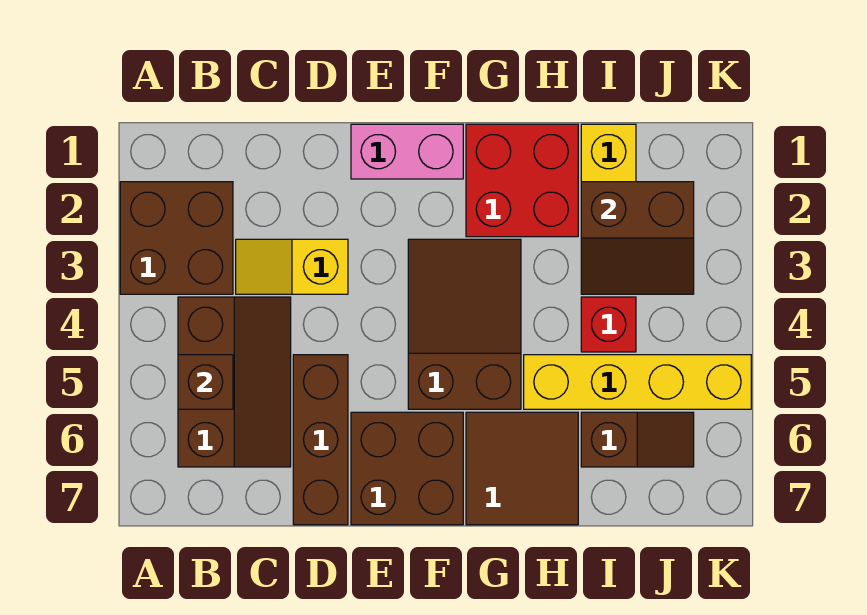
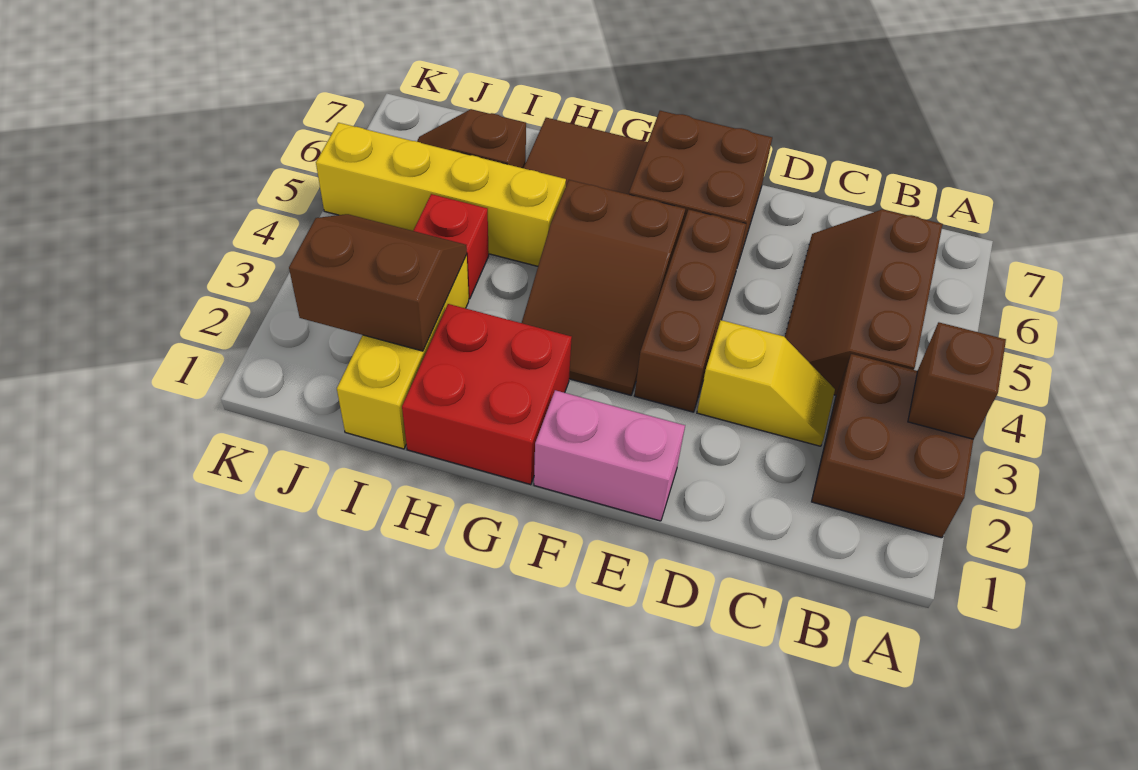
brown brick B5 level 2 -> brown brick A3 level 2
brown brick D5:D7 level 1 -> brown brick E3:E5 level 1

